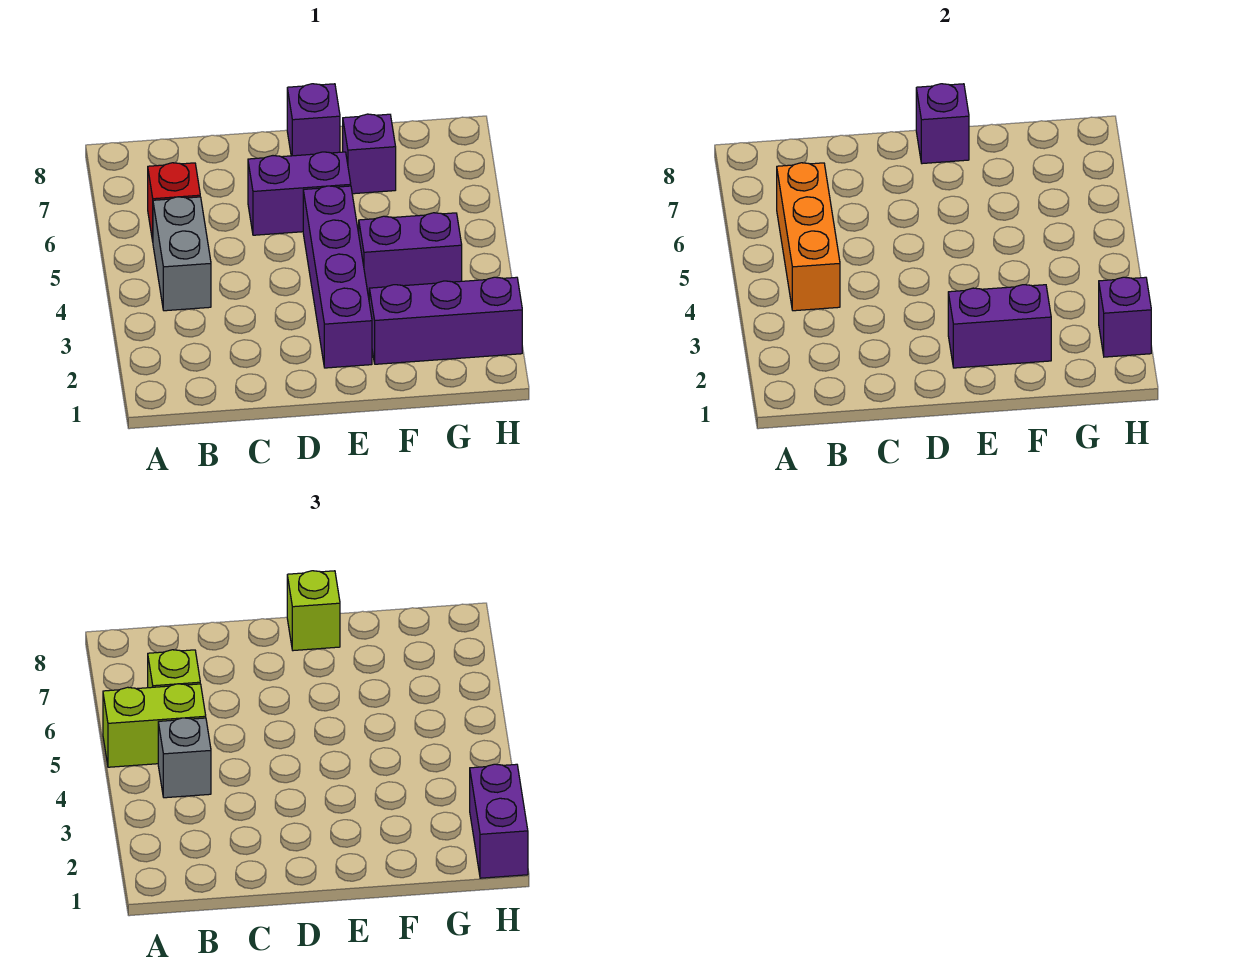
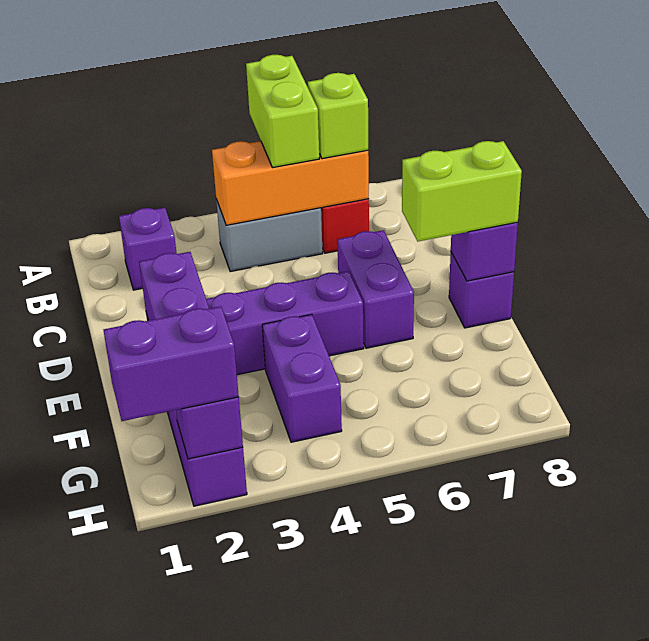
grey brick B4 level 3 -> none
lime brick E8 level 3 -> lime brick E7:E8 level 3
purple brick F7 level 1 -> purple brick B2 level 1

